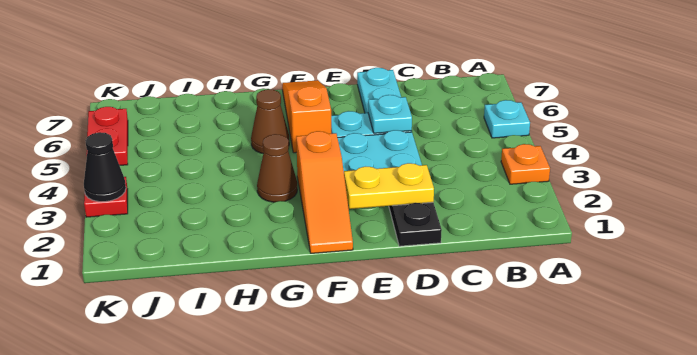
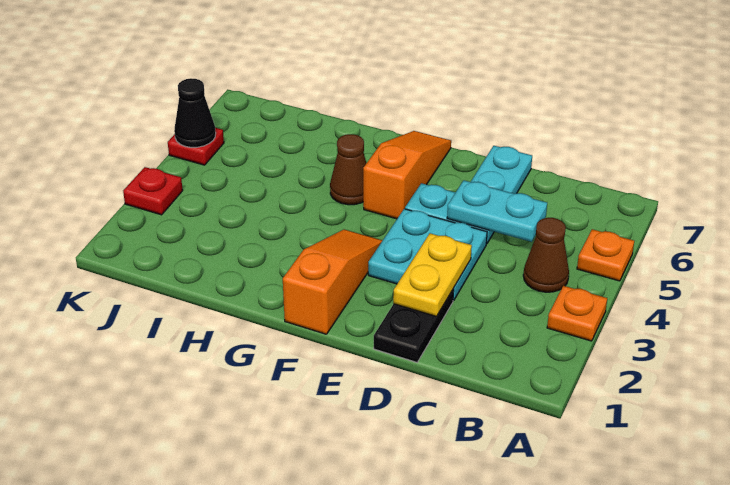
cyan plate A5 level 1 -> orange plate A5 level 1
yellow plate D2:E2 level 2 -> yellow plate D2:D3 level 2
cyan plate D5 level 2 -> cyan plate C5:D5 level 2
orange slope F1:F3 level 1 top 3 -> orange slope F1:F3 level 1 top 1
brown cone G3 level 1 -> brown cone B4 level 1
black cone K3 level 2 -> black cone K5 level 2
red plate K5:K6 level 1 -> red plate K5 level 1

